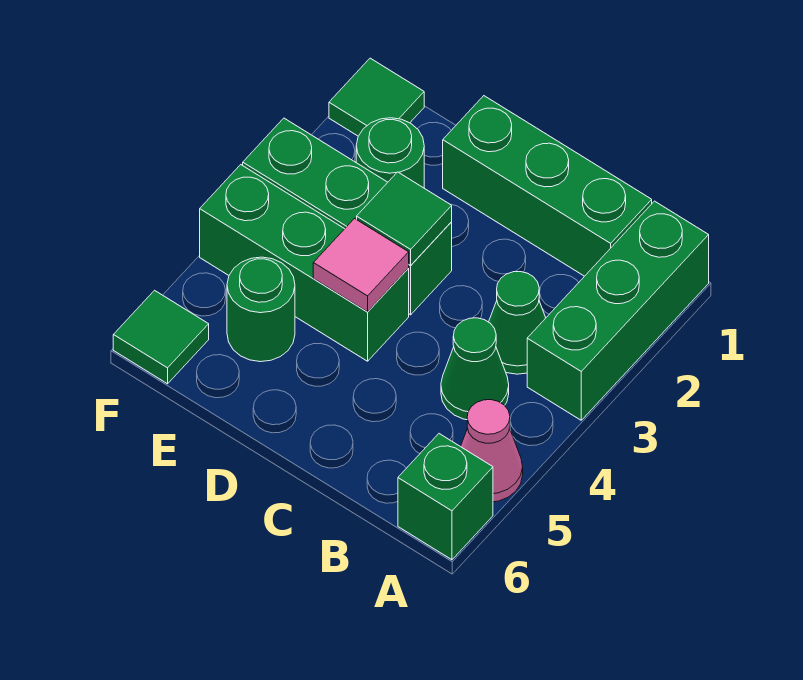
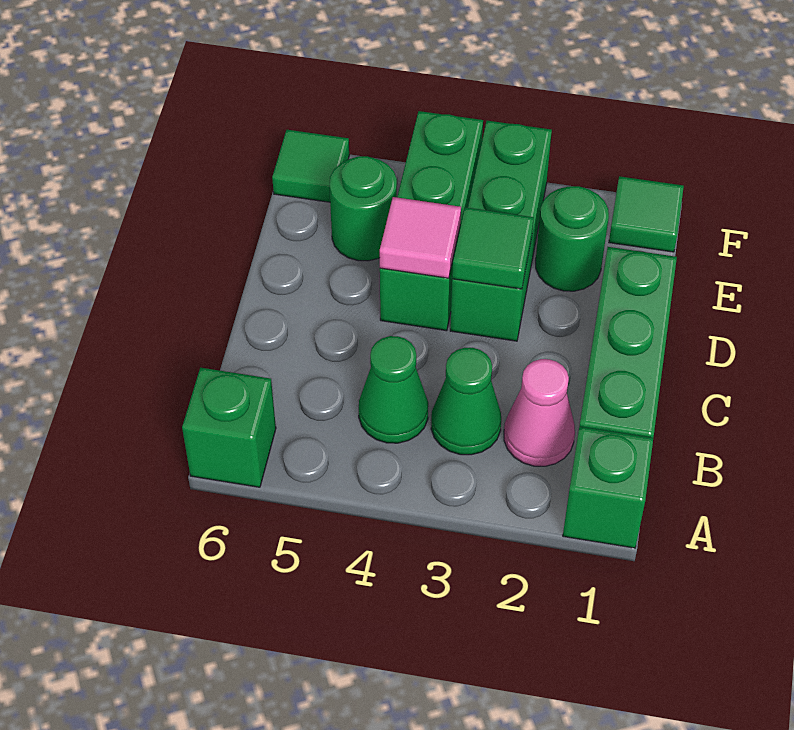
green brick A1:A3 level 1 -> green brick A1 level 1
pink cone A5 level 1 -> pink cone B2 level 1

